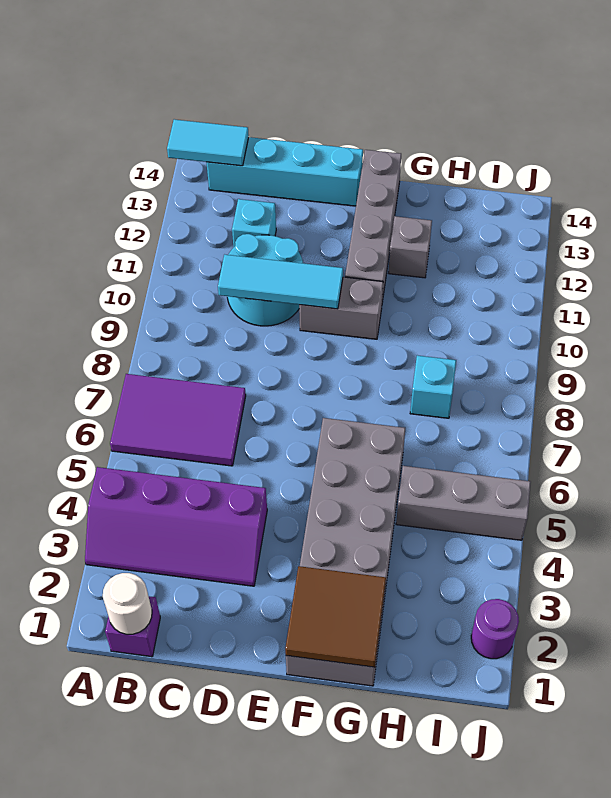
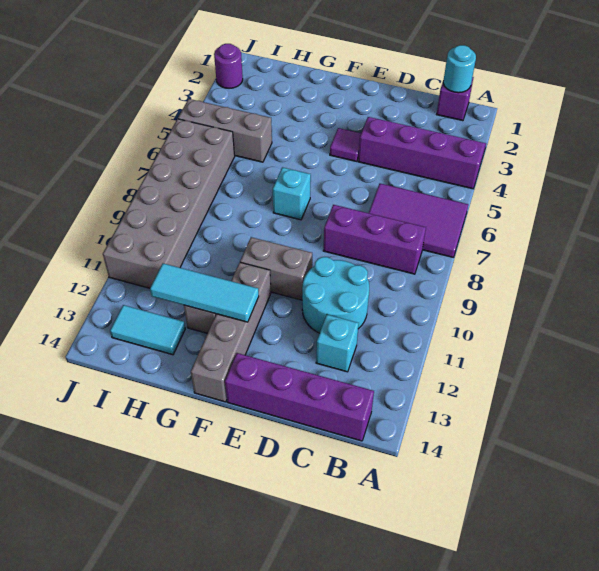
cyan tile A14:B14 level 2 -> cyan tile H13:I13 level 1
white round brick B1 level 2 -> cyan round brick B1 level 2
none -> purple brick B8:D8 level 1
cyan brick B14:E14 level 1 -> purple brick B14:E14 level 1
cyan tile C10:E10 level 2 -> cyan tile F12:H12 level 2
none -> purple tile E4 level 1
grey brick F1:G6 level 1 -> grey brick I6:J11 level 1
brown tile F1:G2 level 2 -> none
cyan brick H8 level 1 -> cyan brick F7 level 1

